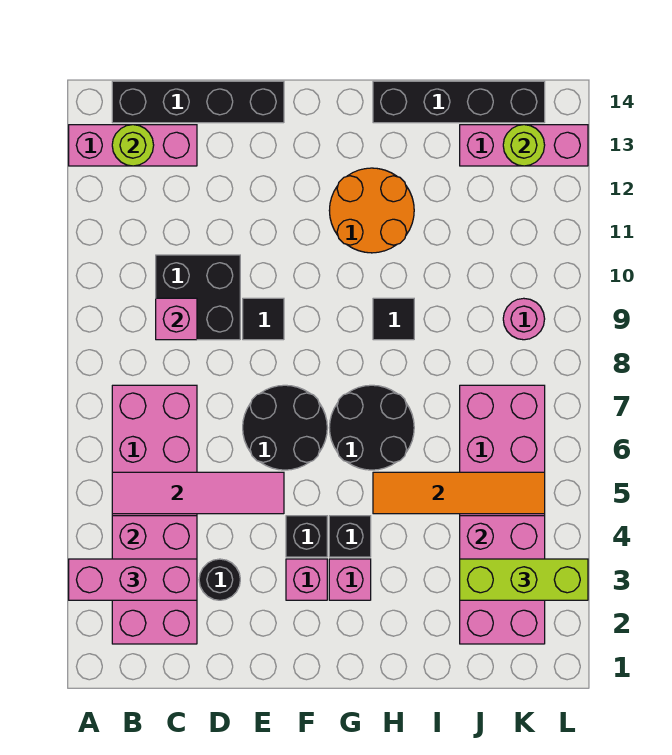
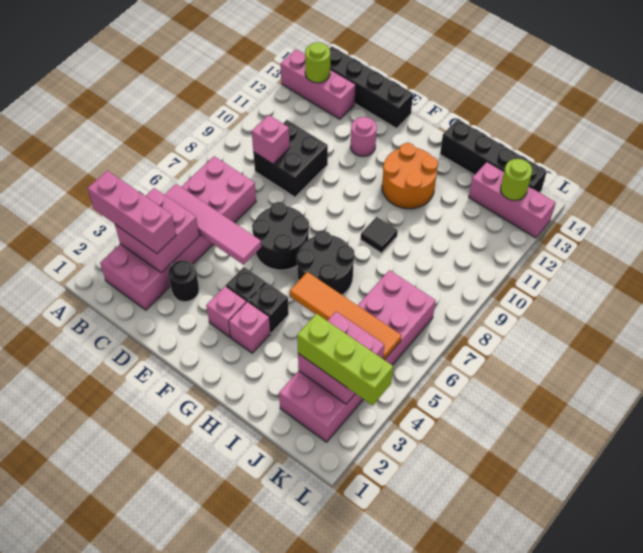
black tile E9 level 1 -> none
pink round brick K9 level 1 -> pink round brick E12 level 1

